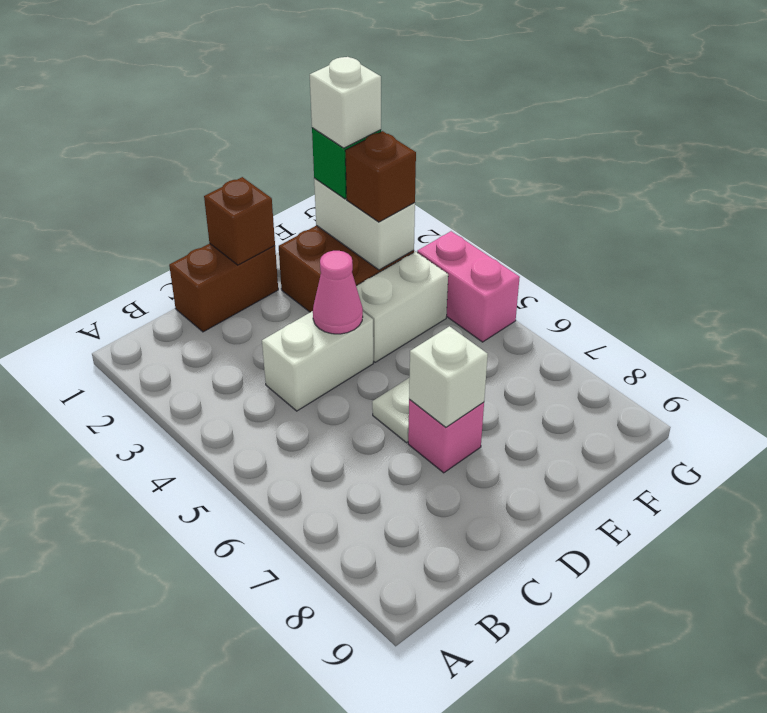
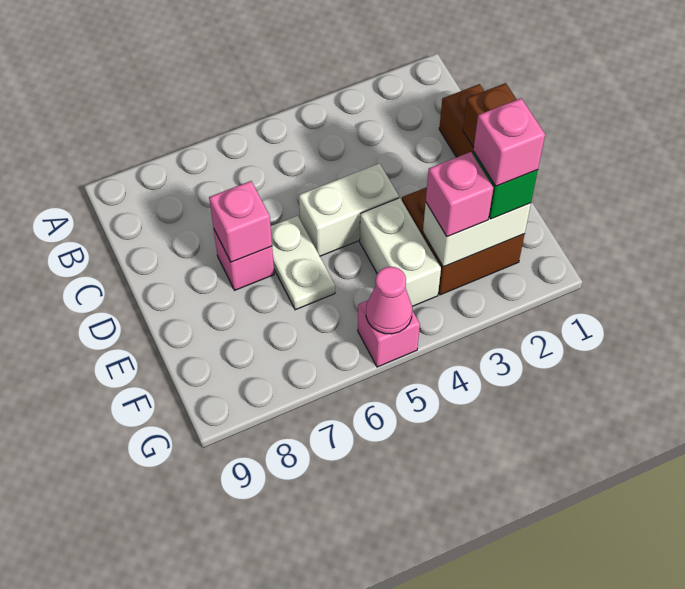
white brick C4:D4 level 1 -> white brick D4:D5 level 1
pink cone D4 level 2 -> pink cone G5 level 2
white brick D7 level 2 -> pink brick D7 level 2
white brick F2 level 4 -> pink brick F2 level 4
brown brick F3 level 3 -> pink brick F3 level 3
pink brick G4:G5 level 1 -> pink brick G5 level 1

